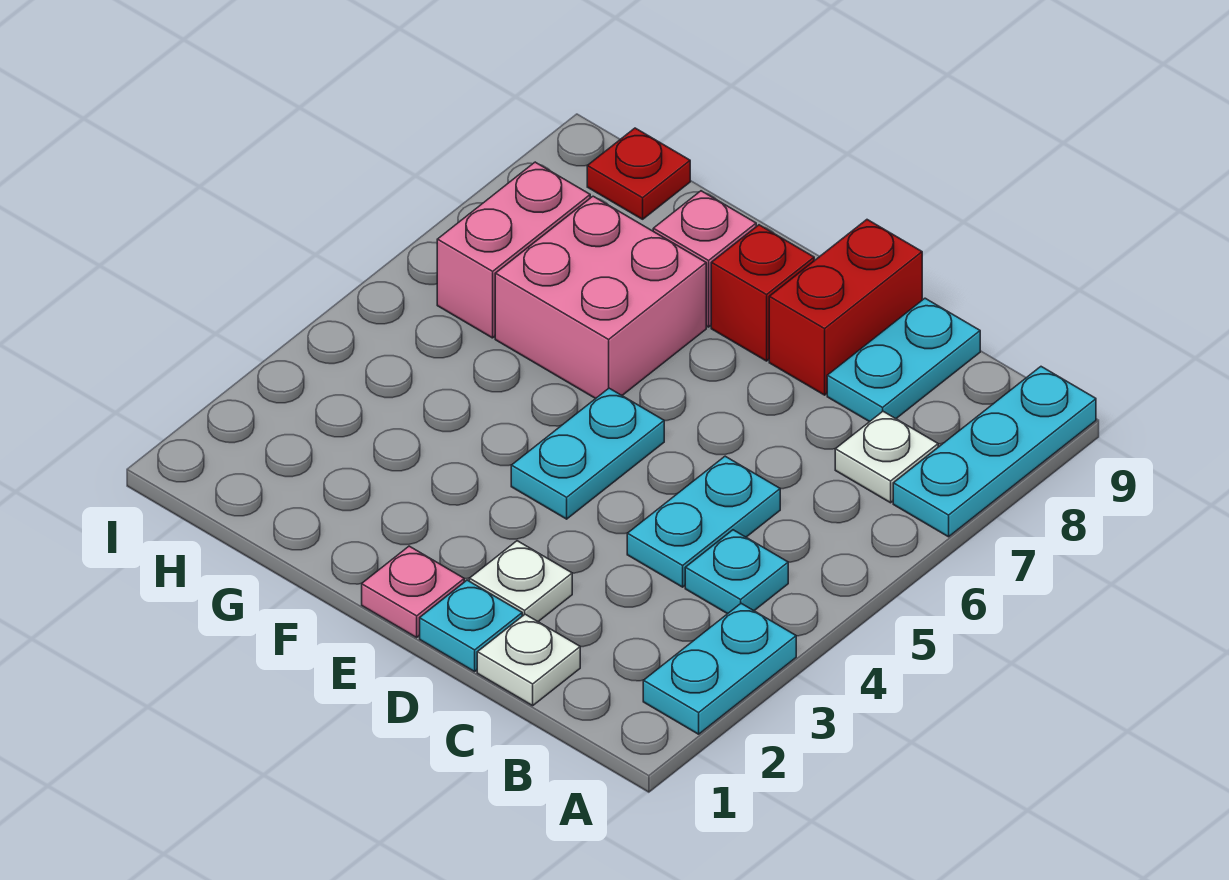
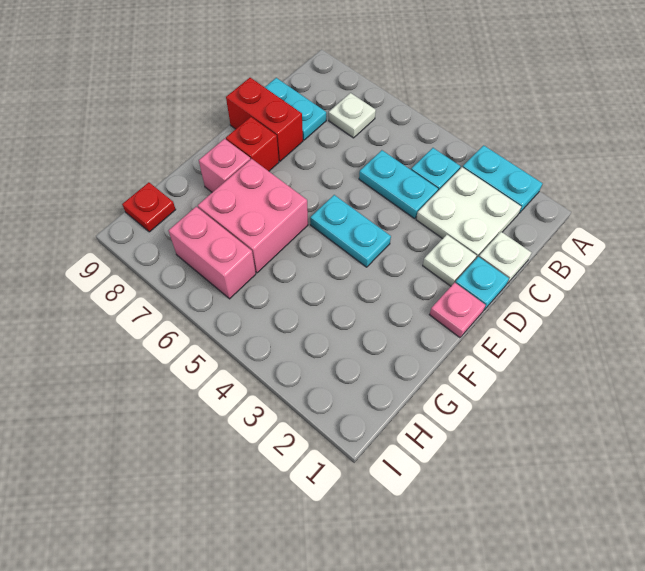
cyan plate A7:A9 level 1 -> none
none -> white plate B2:C3 level 1

